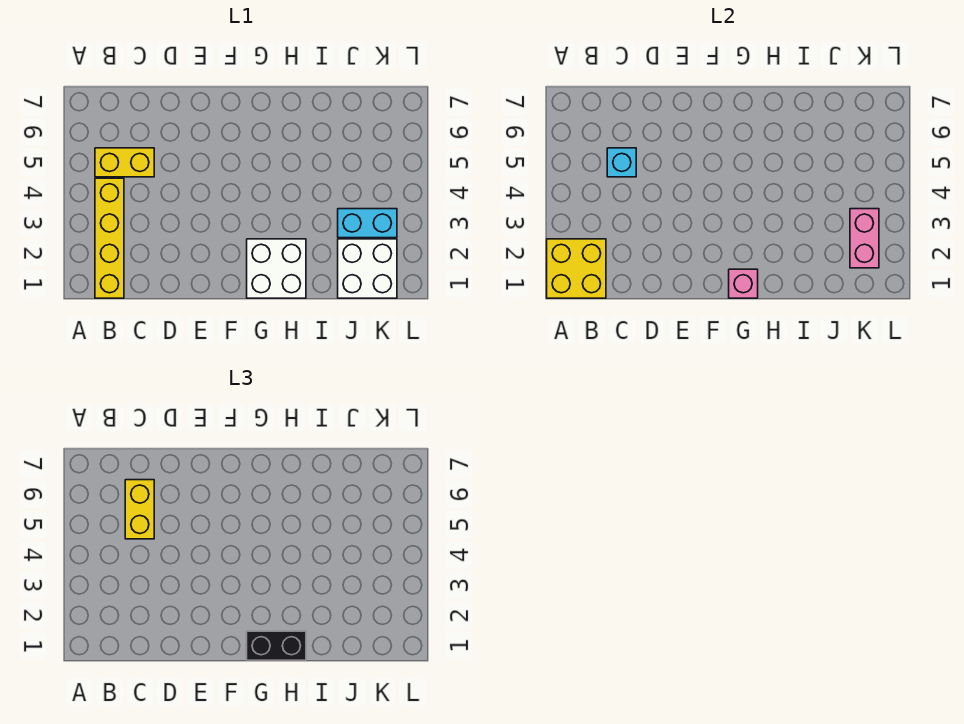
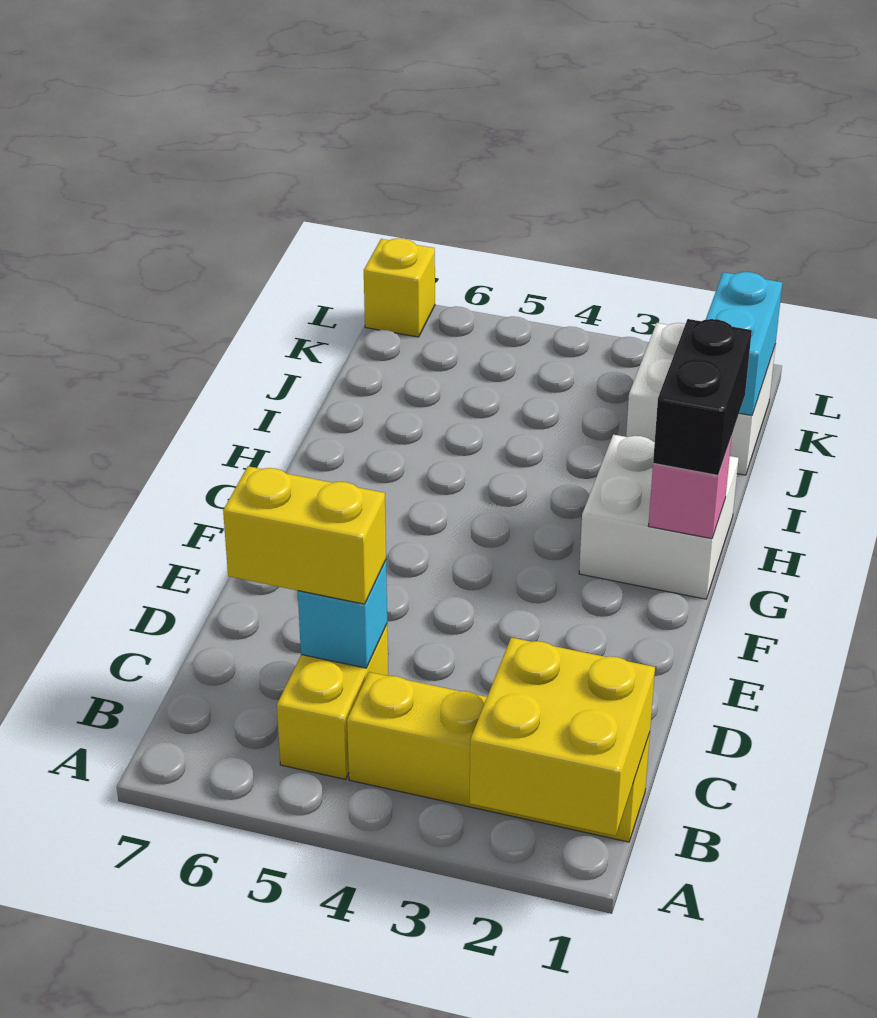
cyan brick J3:K3 level 1 -> cyan brick J1:K1 level 2
pink brick K2:K3 level 2 -> none
none -> yellow brick L7 level 1

